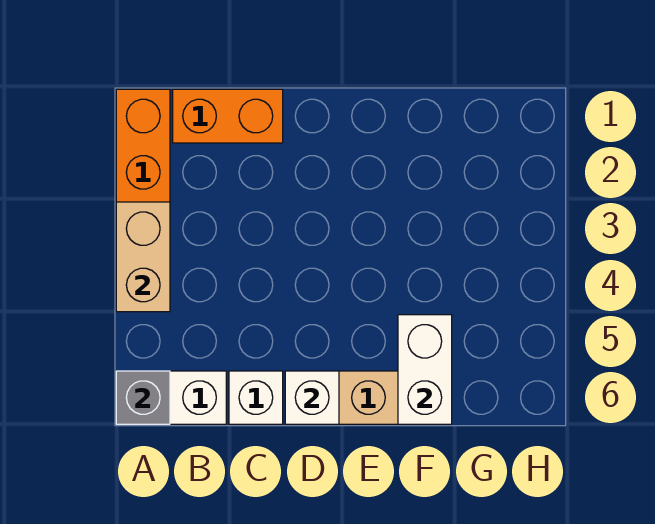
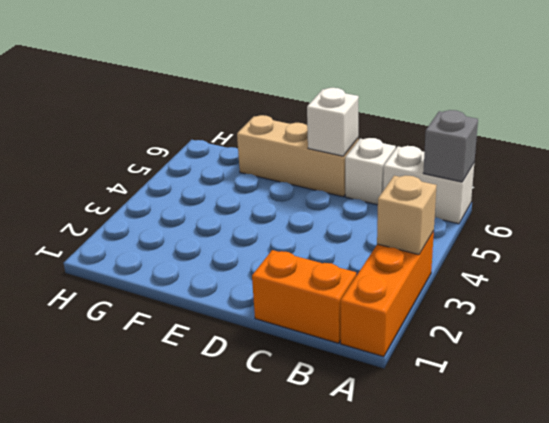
tan brick A3:A4 level 2 -> tan brick A3 level 2
white brick F5:F6 level 2 -> none

